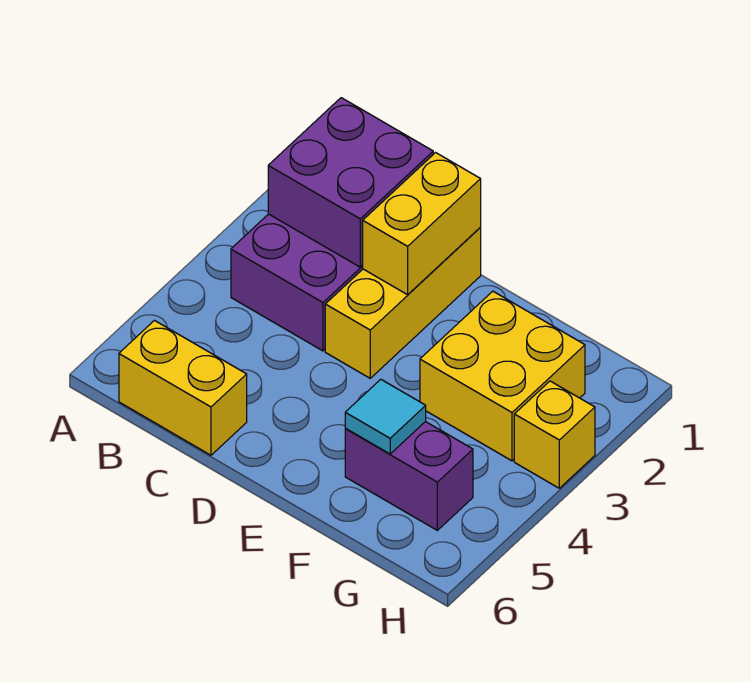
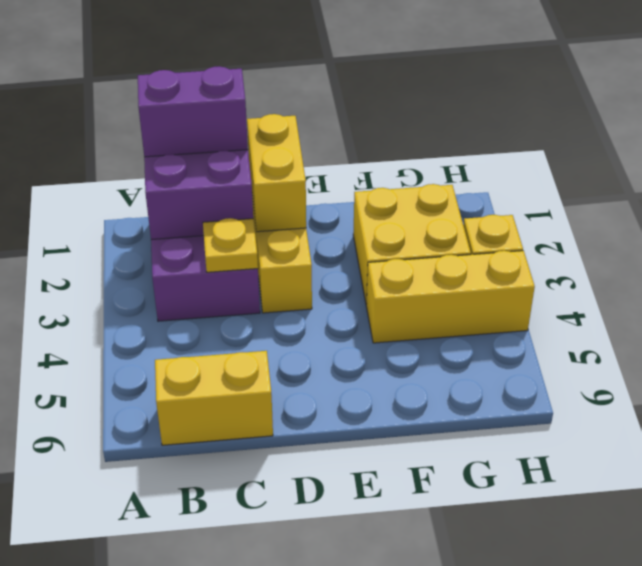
none -> yellow plate C3 level 2
none -> yellow brick F4:H4 level 1
purple brick F5:G5 level 1 -> purple brick B1:C1 level 3
cyan tile F5 level 2 -> none

